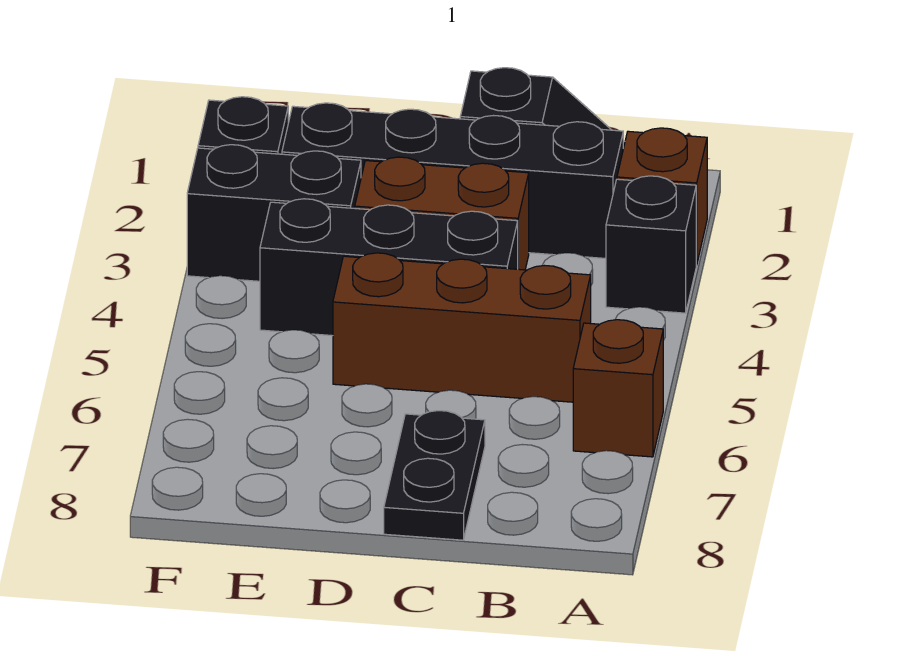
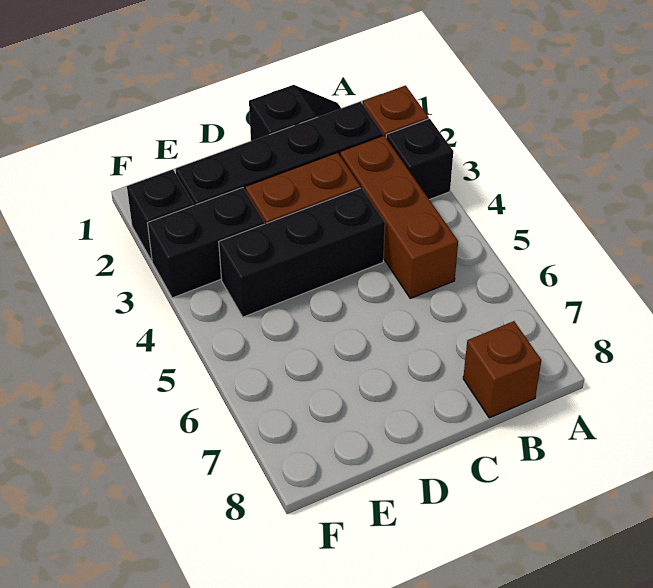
brown brick A6 level 1 -> brown brick B8 level 1
brown brick B5:D5 level 1 -> brown brick B3:B5 level 1
black plate C7:C8 level 1 -> none

